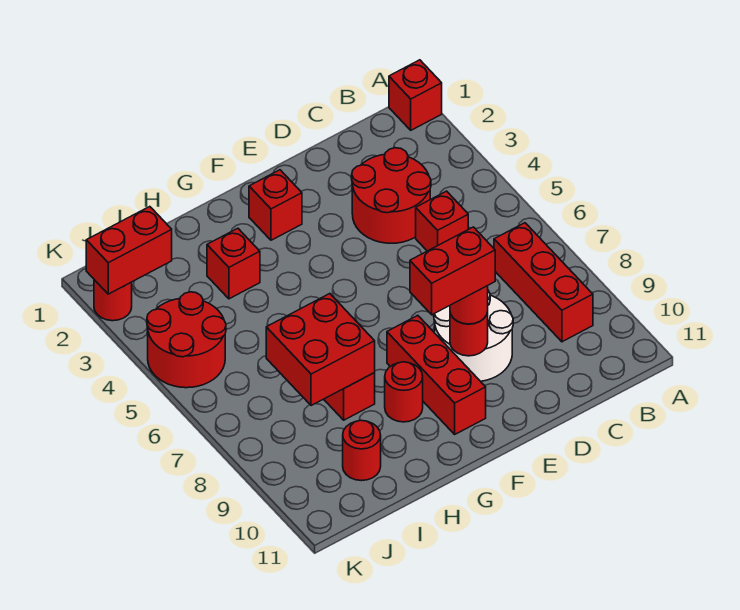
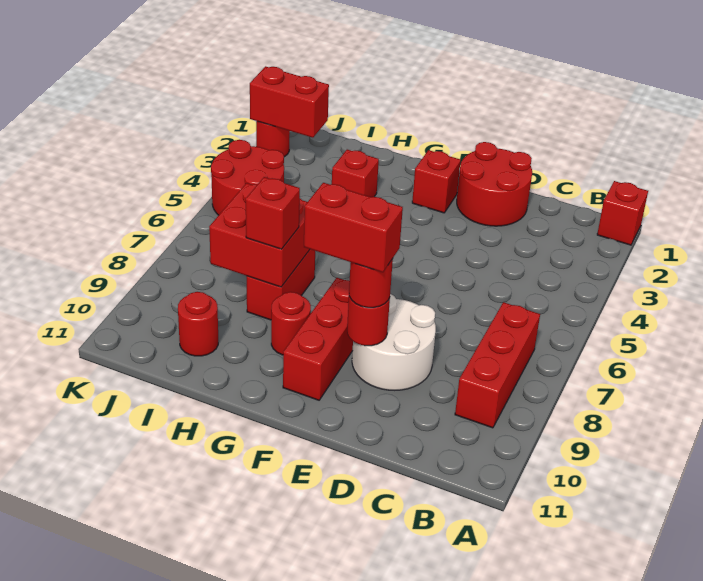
red round brick C3:D4 level 1 -> red round brick D1:E2 level 1
red brick C5 level 1 -> red brick H8 level 3

